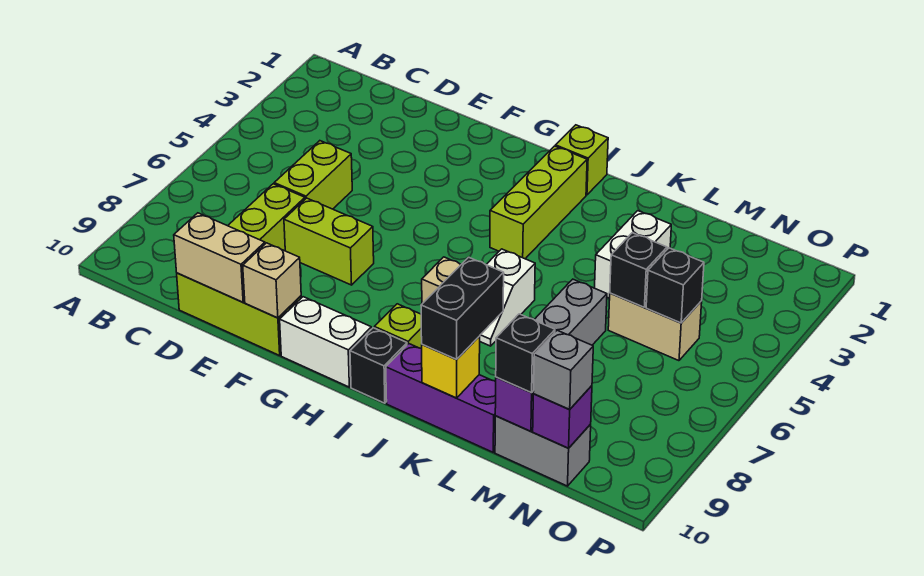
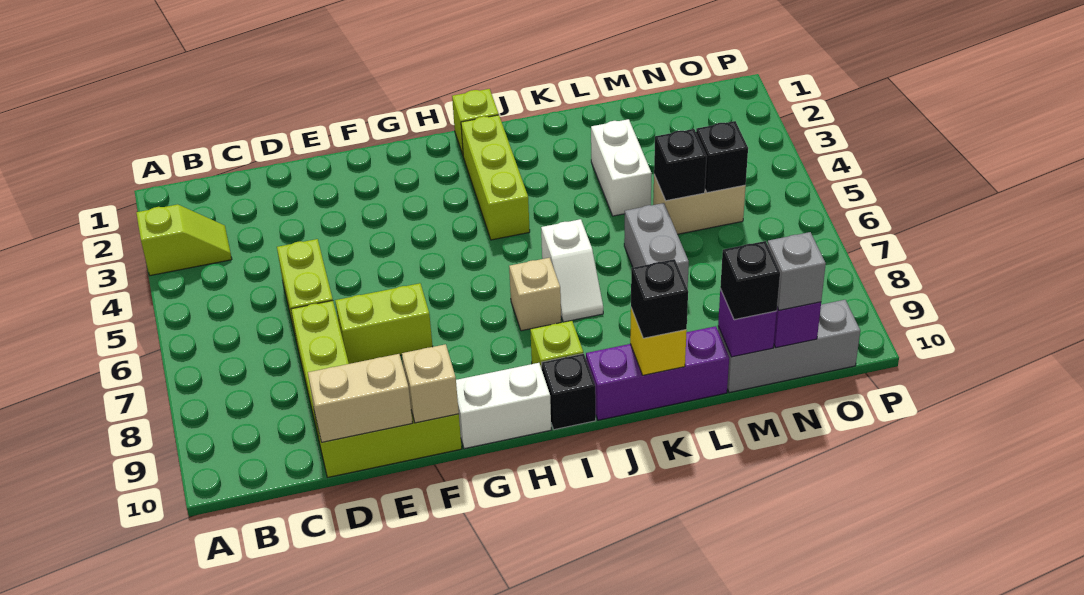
none -> lime slope A3:B3 level 1 top A
black brick K9:K10 level 3 -> black brick K10 level 3
grey brick M10:N10 level 1 -> grey brick M10:O10 level 1

